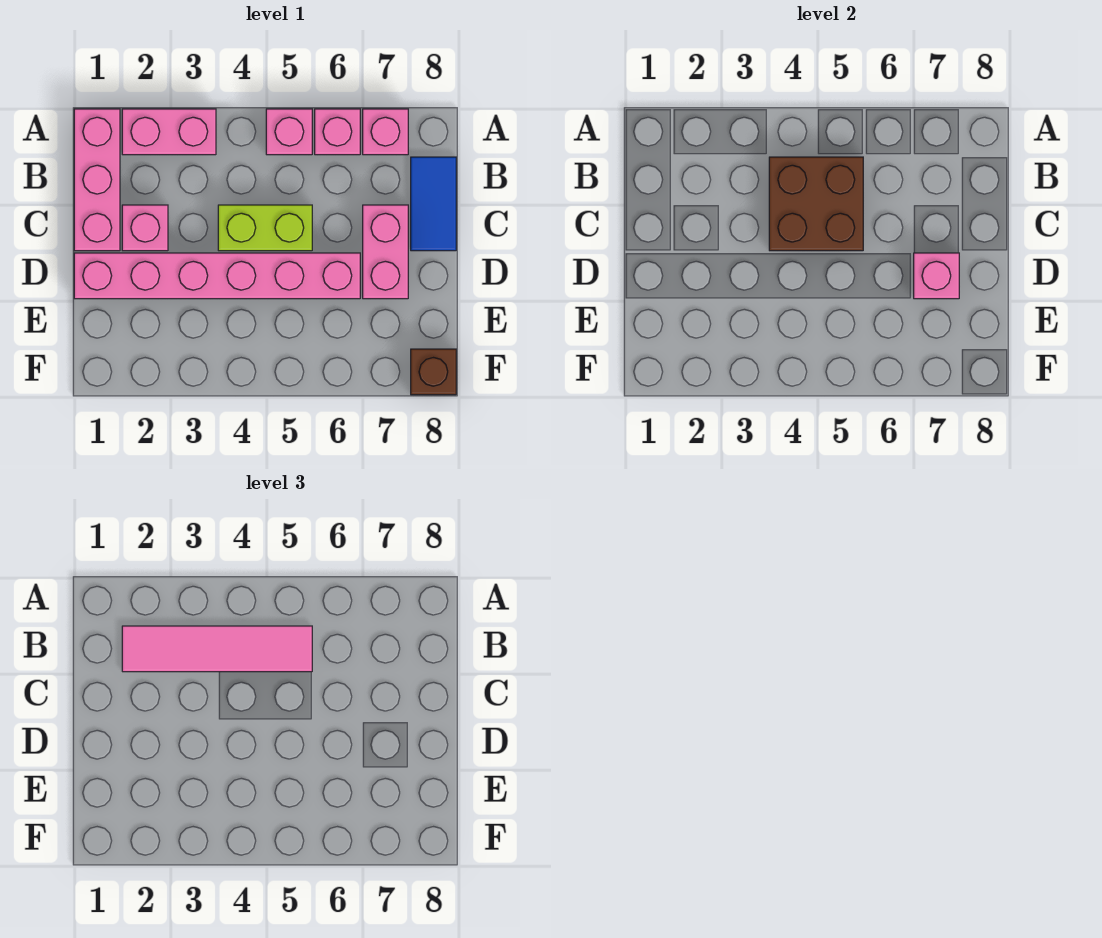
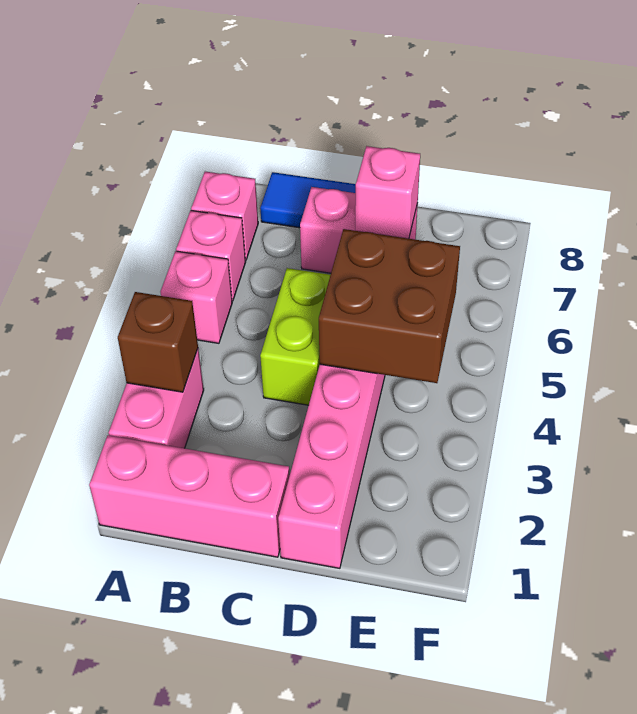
pink tile B2:B5 level 3 -> none
brown brick B4:C5 level 2 -> brown brick D4:E5 level 2
pink brick C2 level 1 -> none
brown brick F8 level 1 -> brown brick A3 level 2

